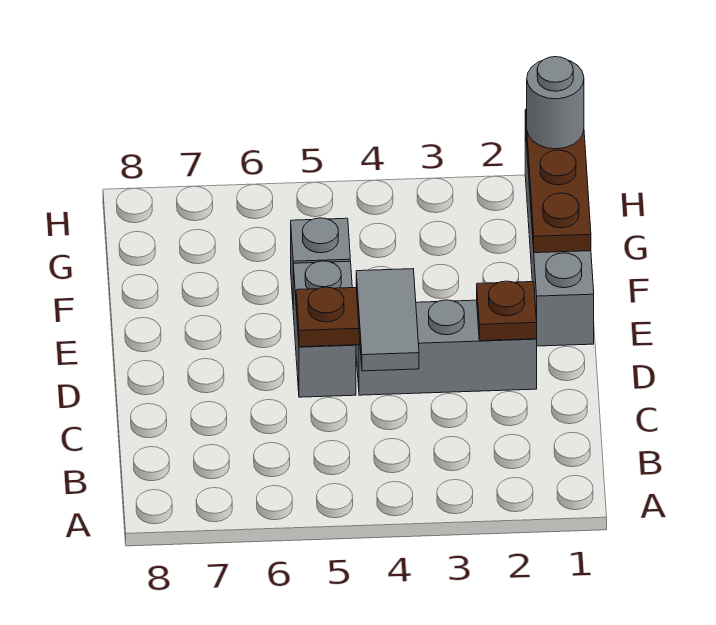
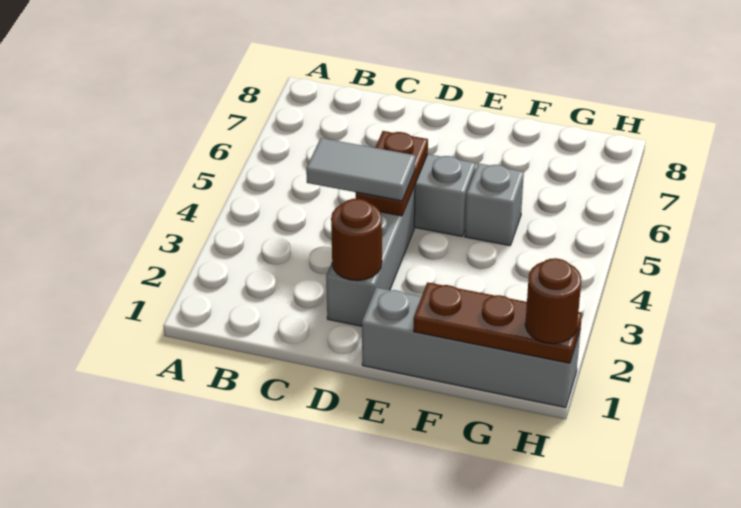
brown plate D2 level 2 -> brown round brick D2 level 2
grey round brick H1 level 3 -> brown round brick H1 level 3

